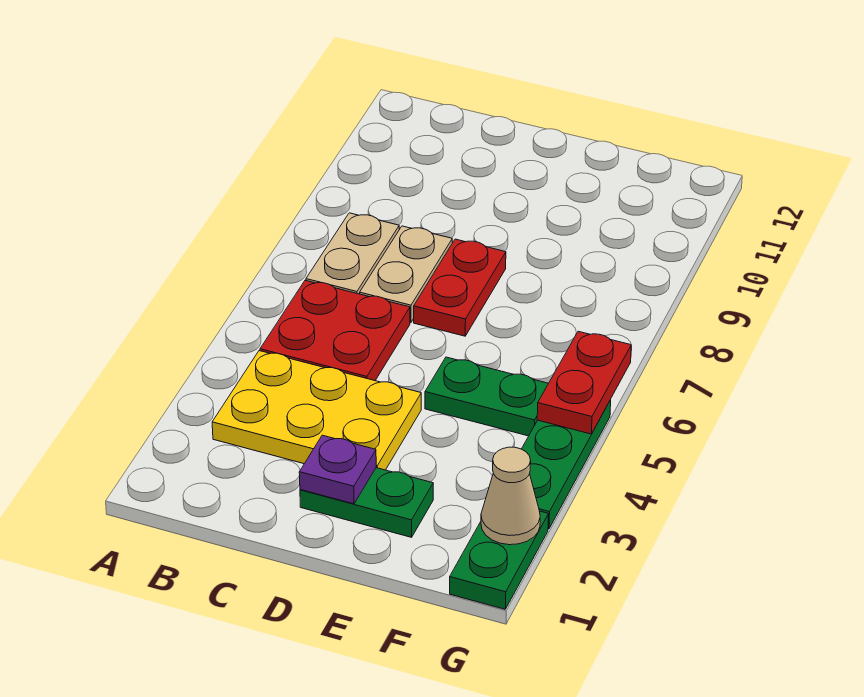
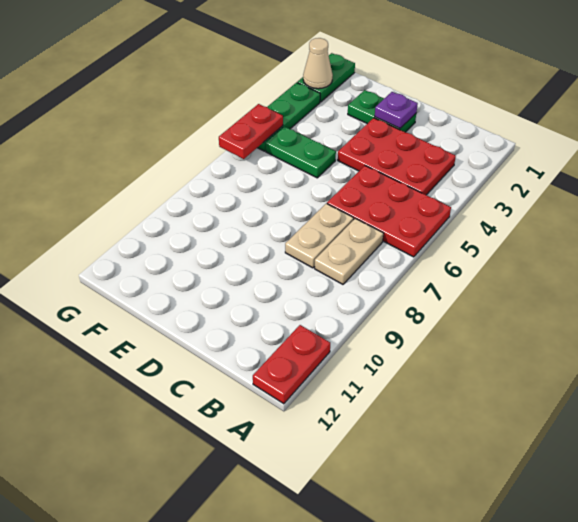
yellow plate B3:D4 level 1 -> red plate B3:D4 level 1
red plate B5:C6 level 1 -> red plate A5:C6 level 1
red plate D7:D8 level 1 -> red plate A11:A12 level 1

